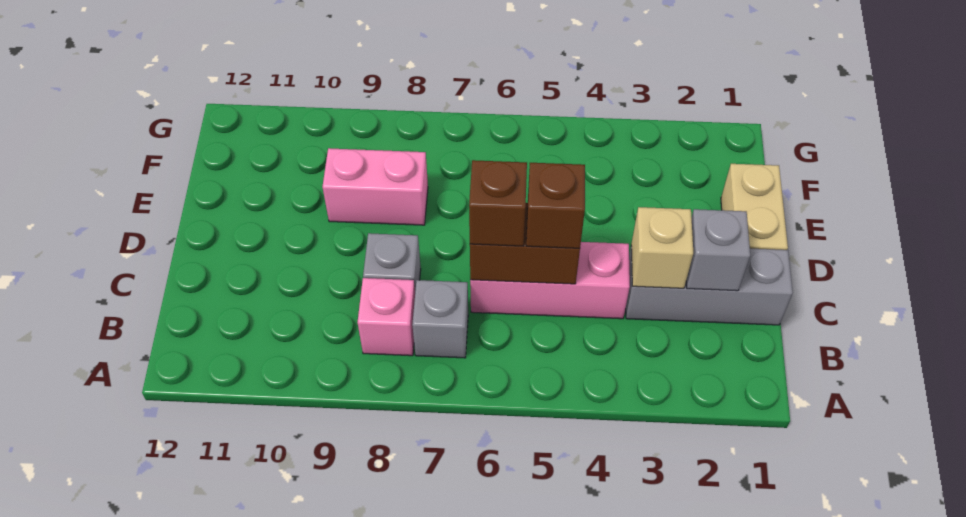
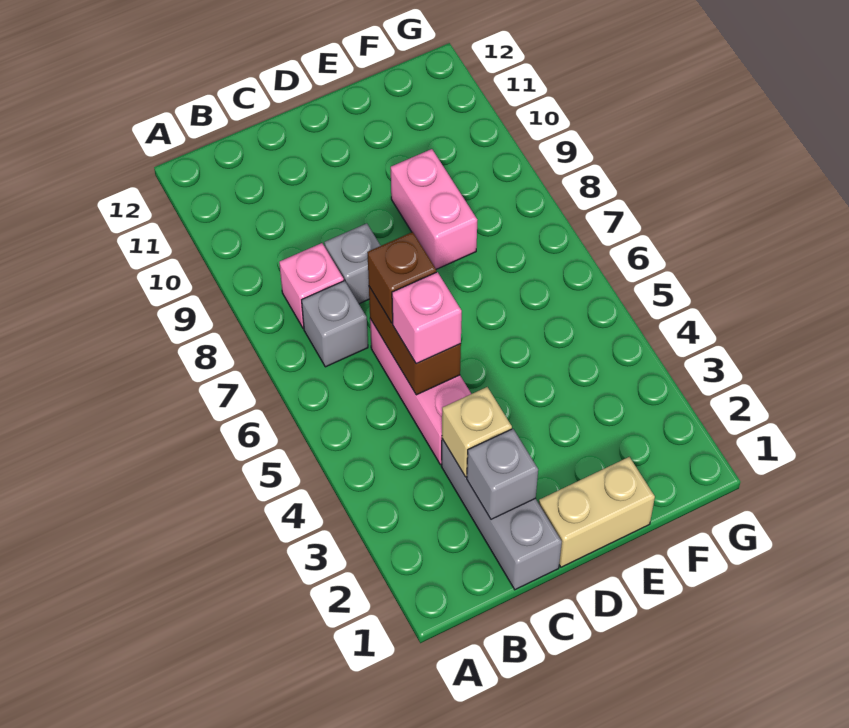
brown brick C5 level 3 -> pink brick C5 level 3

